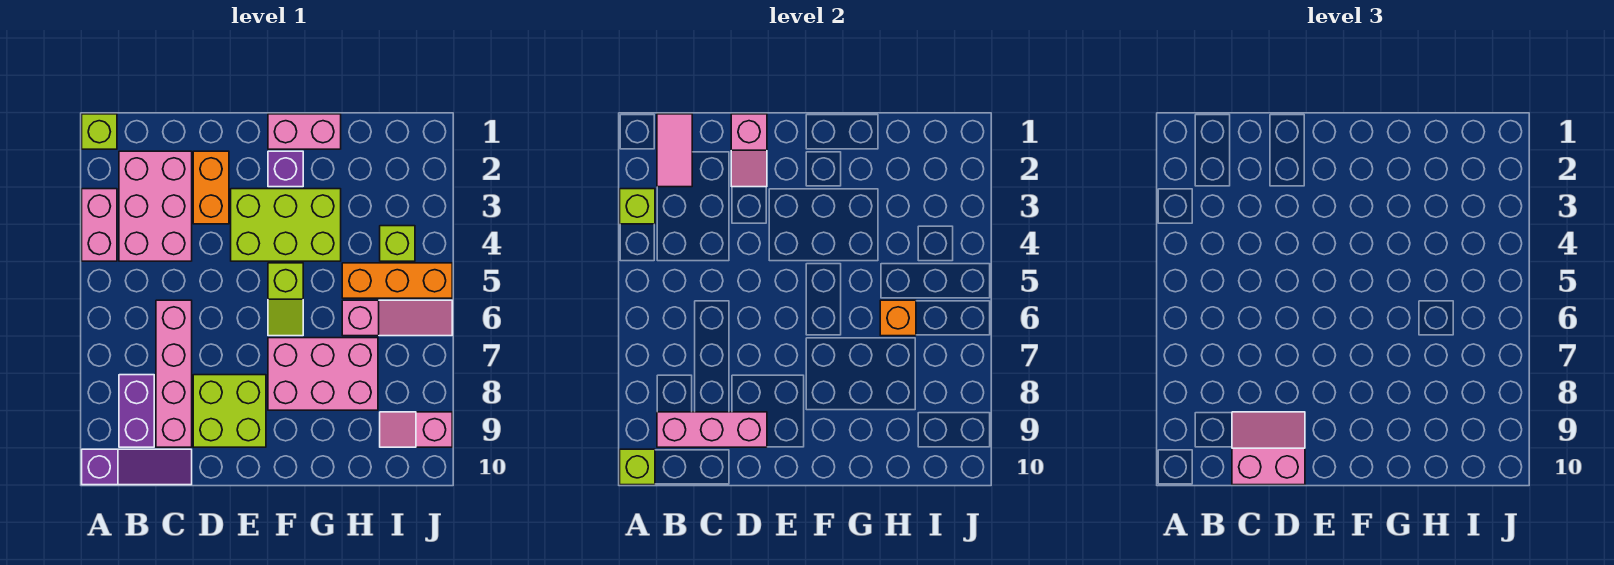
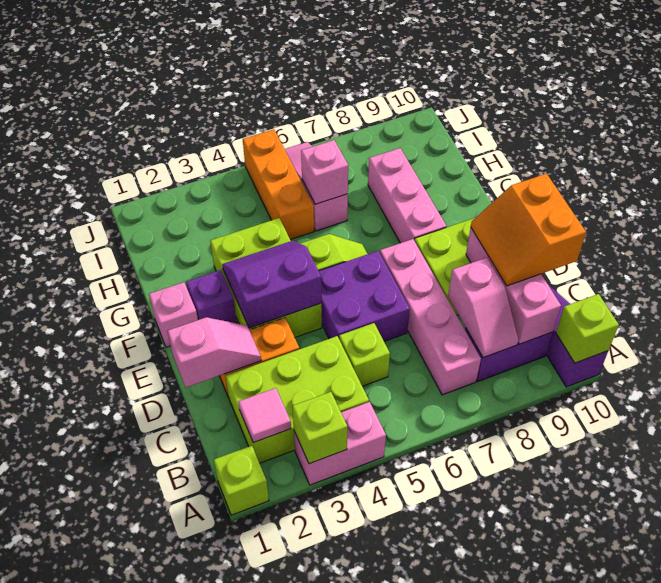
pink tile B1:B2 level 2 -> pink tile B2 level 2
pink brick B2:C4 level 1 -> lime brick B2:C4 level 1
pink brick C6:C9 level 1 -> pink brick B7:E7 level 1
pink slope C9:D10 level 3 top 10 -> orange slope C9:D10 level 3 top 10
none -> purple brick D5:E6 level 1
none -> purple slope E3:F4 level 2 top E
pink brick F1:G1 level 1 -> pink brick F1 level 1
pink brick F7:H8 level 1 -> pink brick F8:H8 level 1
orange brick H6 level 2 -> pink brick H6 level 2
lime brick I4 level 1 -> lime brick C5 level 1
pink slope I9:J9 level 1 top J -> pink slope B8:C8 level 2 top C

